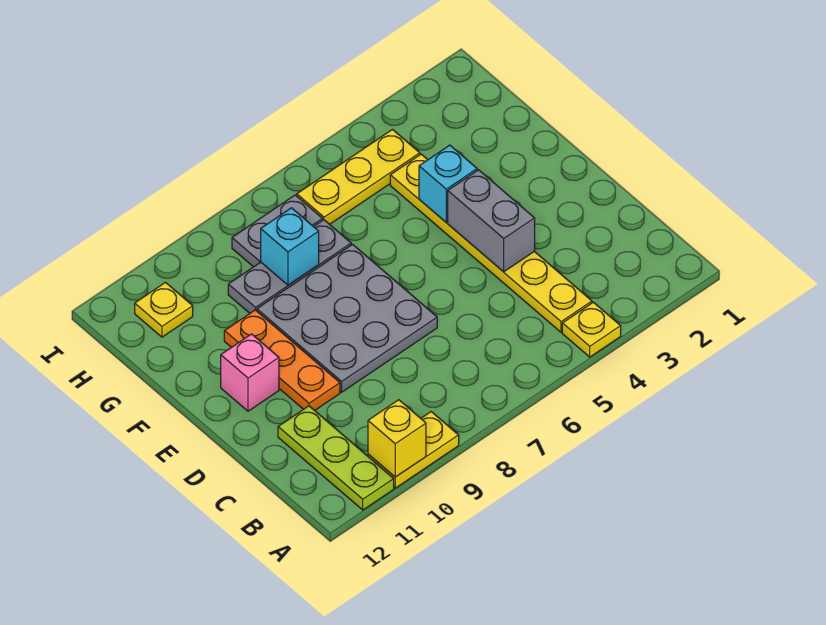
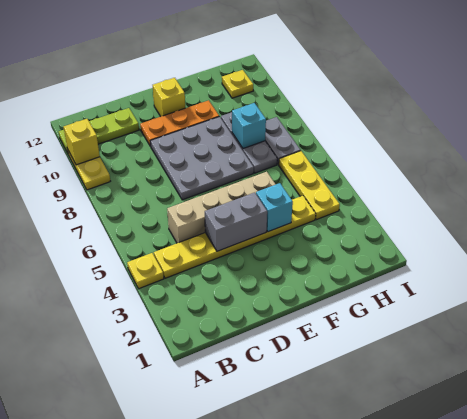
none -> tan brick C5:F5 level 1
pink brick E11 level 1 -> yellow brick E11 level 1

